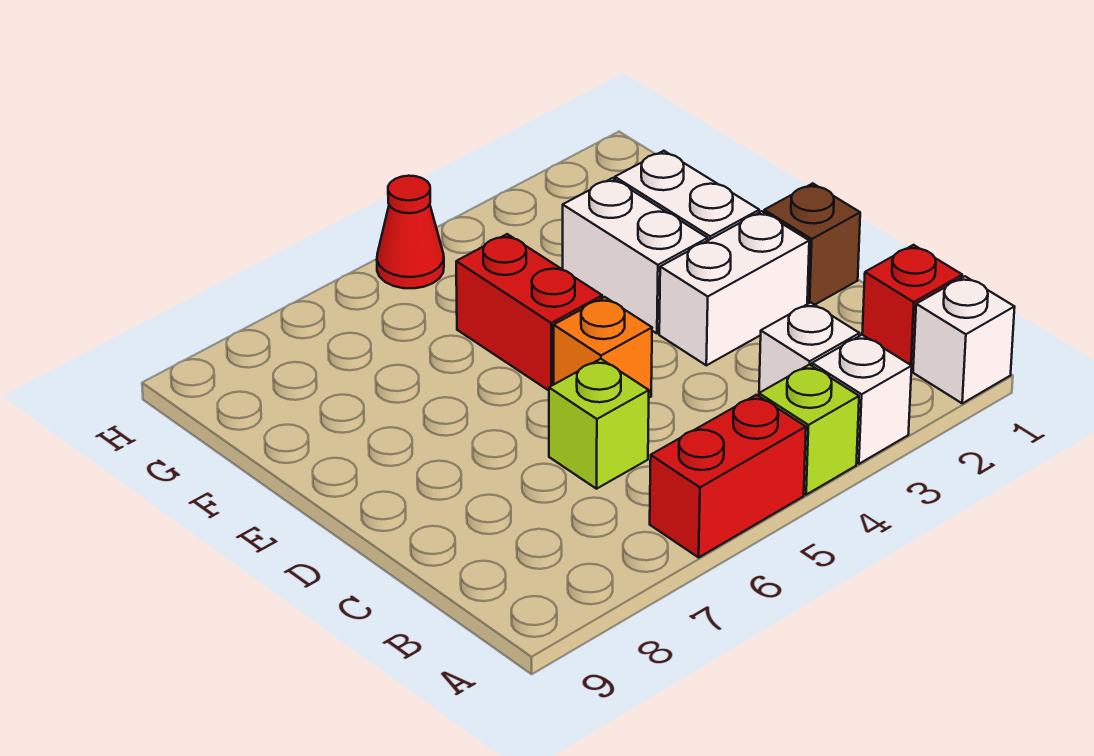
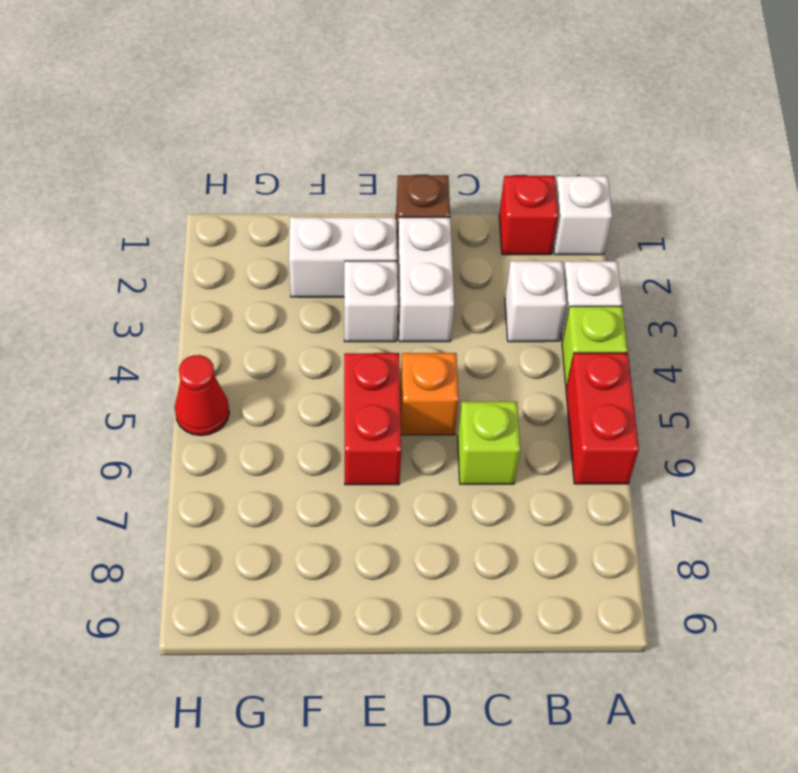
white brick E3:F3 level 1 -> white brick E3 level 1
red brick E5:F5 level 1 -> red brick E5:E6 level 1

